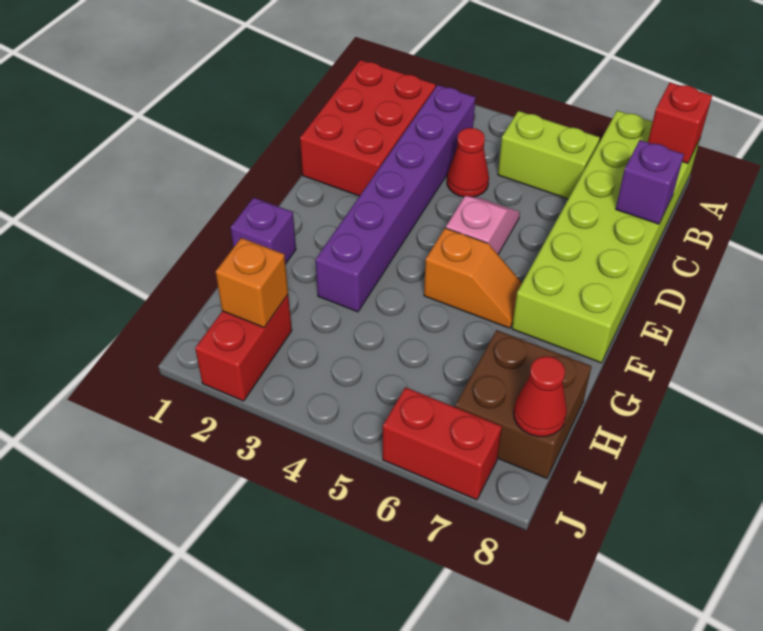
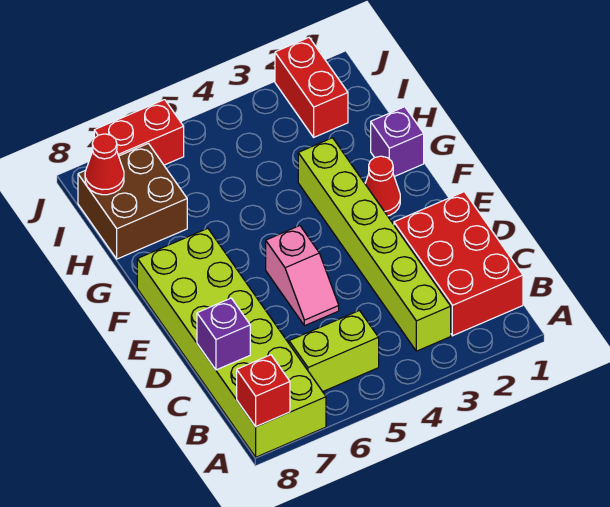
purple brick B3:G3 level 1 -> lime brick B3:G3 level 1
red cone C4 level 1 -> red cone F2 level 1
orange slope F5:F6 level 1 top 5 -> none
orange brick I2 level 2 -> none

